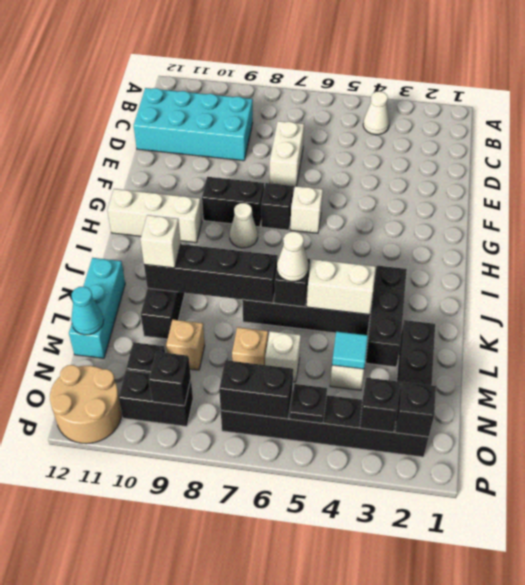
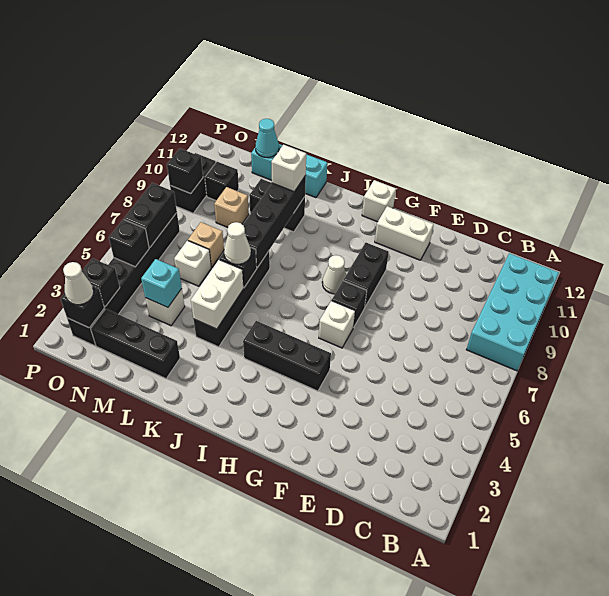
white cone B4 level 1 -> white cone O2 level 3
cyan brick C9:D12 level 1 -> cyan brick A8:B11 level 1
white brick D7:E7 level 1 -> white brick F11:G11 level 1
white brick H10:H12 level 1 -> white brick H12 level 1
black brick J3:L3 level 1 -> black brick G4:I4 level 1
cyan tile M4 level 2 -> cyan brick M4 level 2
black plate O5 level 2 -> black brick O5 level 2
tan round brick O11:P12 level 1 -> none

